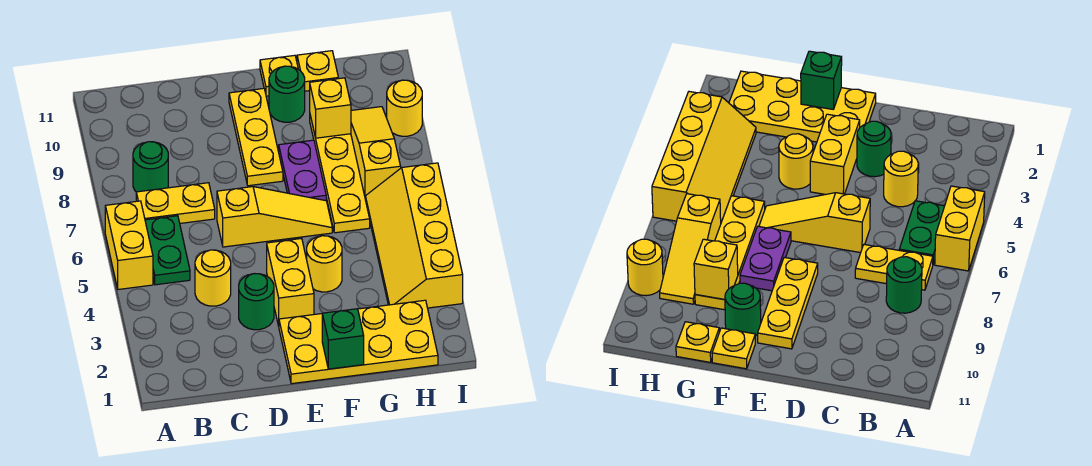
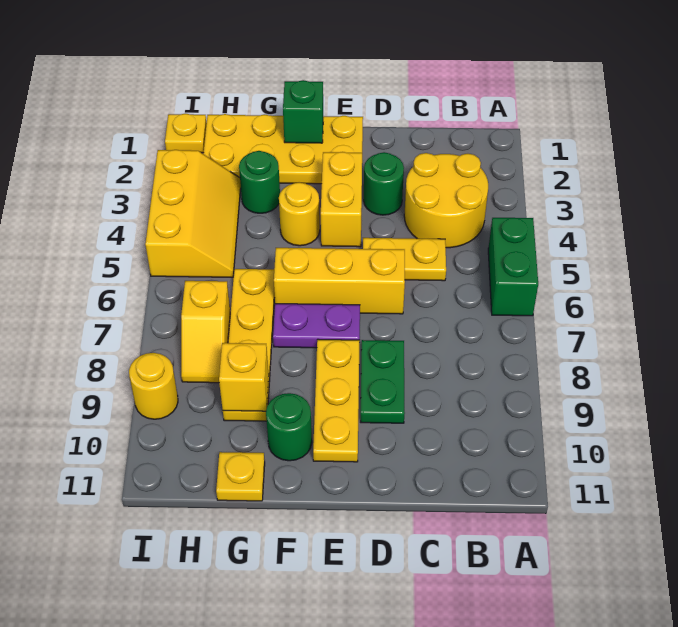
yellow brick A5:A6 level 1 -> green brick A5:A6 level 1
green plate B5:B6 level 1 -> green plate D8:D9 level 1
yellow plate B7:C7 level 1 -> yellow plate C5:D5 level 1
green round brick B8 level 1 -> green round brick G3 level 1
yellow round brick C4 level 1 -> yellow round brick B3:C4 level 1
yellow slope D6:F6 level 1 top D -> yellow brick D6:F6 level 1
purple plate F7:F8 level 1 -> purple plate E7:F7 level 1
yellow plate F11 level 1 -> yellow plate I1 level 1
yellow slope H3:I6 level 1 top I -> yellow slope H3:I5 level 1 top I
yellow slope H7:H9 level 1 top 7 -> yellow slope H7:H8 level 1 top 7

